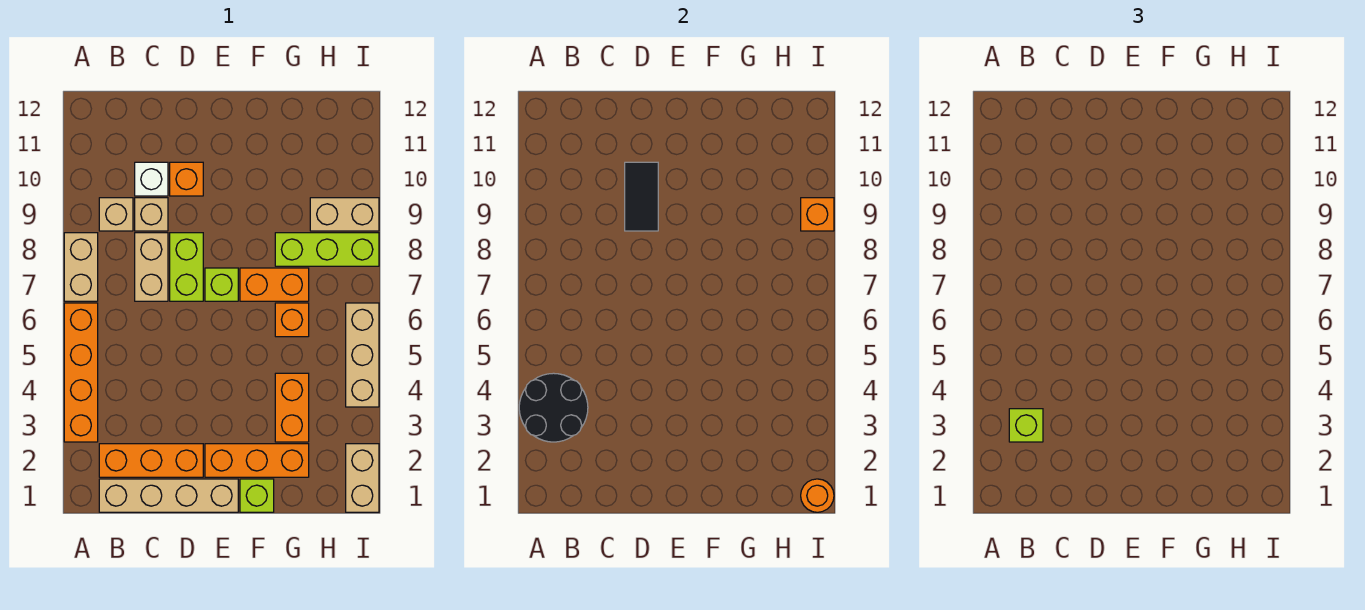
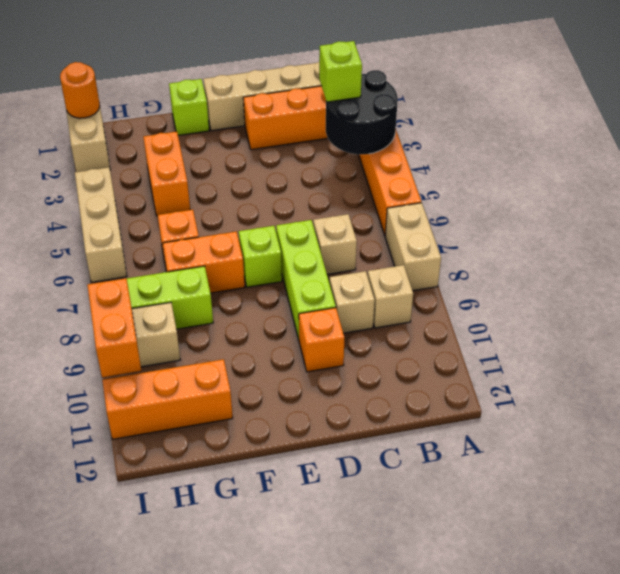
tan brick C7:C8 level 1 -> tan brick C7 level 1
white brick C10 level 1 -> none
lime brick D7:D8 level 1 -> lime brick D7:D9 level 1
black tile D9:D10 level 2 -> none
orange brick E2:G2 level 1 -> orange brick G11:I11 level 1
orange brick I9 level 2 -> orange brick I9:I10 level 2

